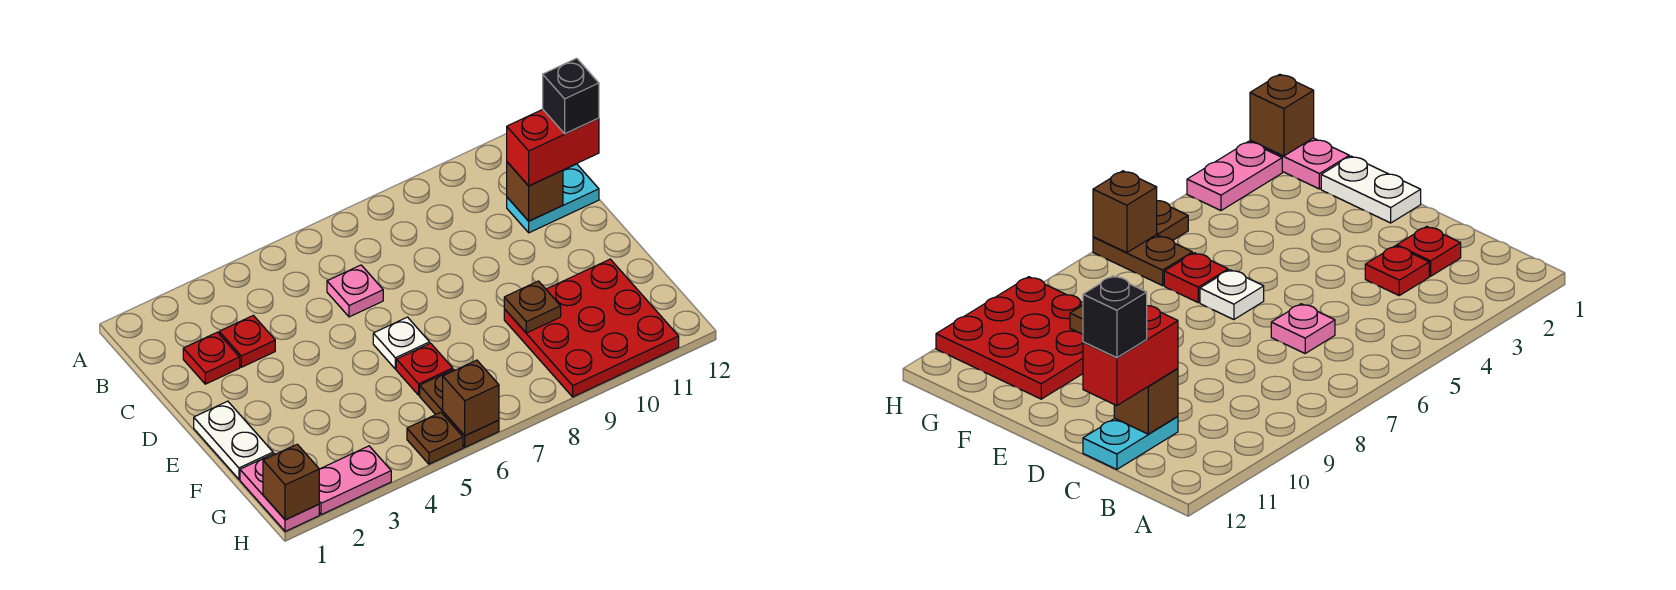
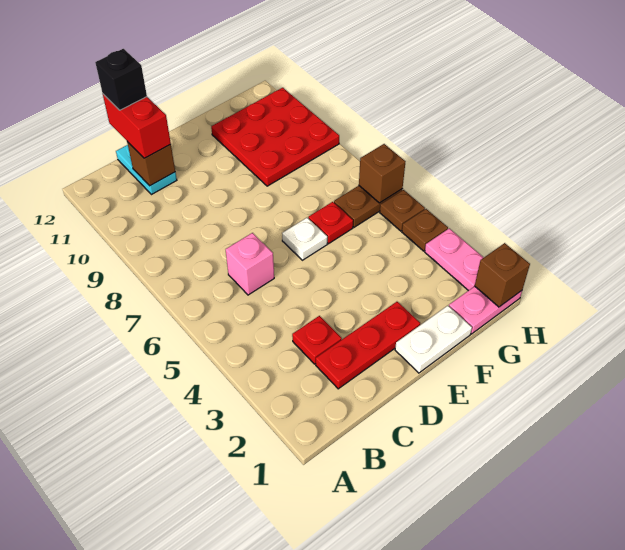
red plate C2 level 1 -> red plate C2:E2 level 1
pink plate C6 level 1 -> pink brick C6 level 1
brown plate F9 level 2 -> brown plate H4 level 1

